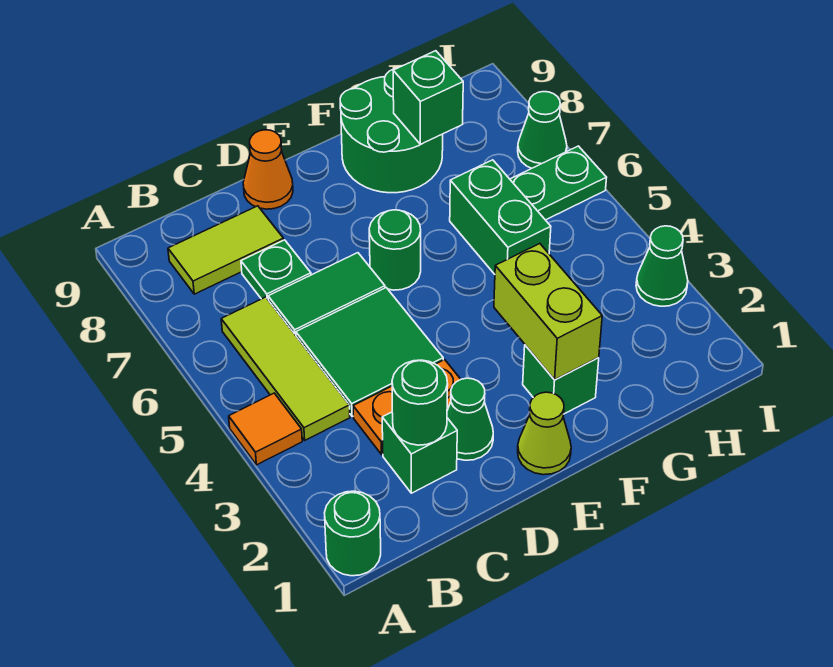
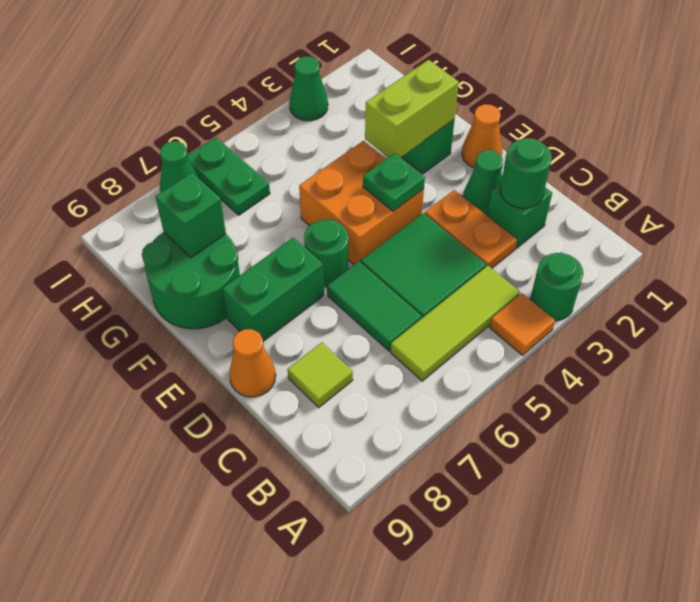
green round brick A1 level 1 -> green round brick A3 level 1
lime tile B8:C8 level 1 -> lime tile C8 level 1
green plate C7 level 1 -> green plate E4 level 2
lime cone E1 level 1 -> orange cone E1 level 1
none -> orange brick E4:F5 level 1
green brick G5:G6 level 1 -> green brick E7:E8 level 1

